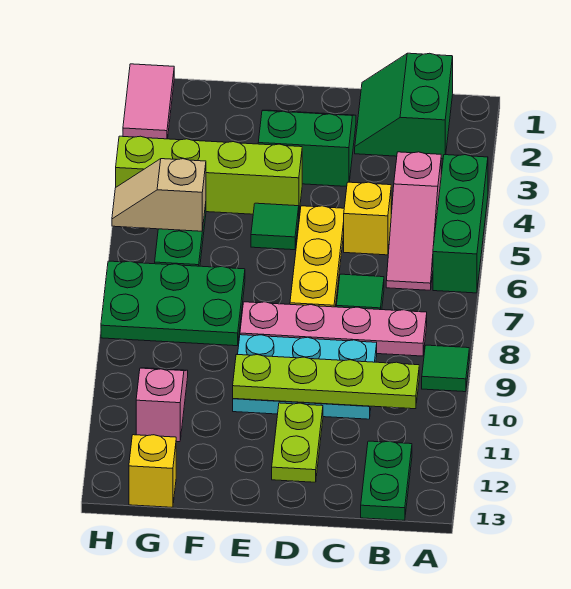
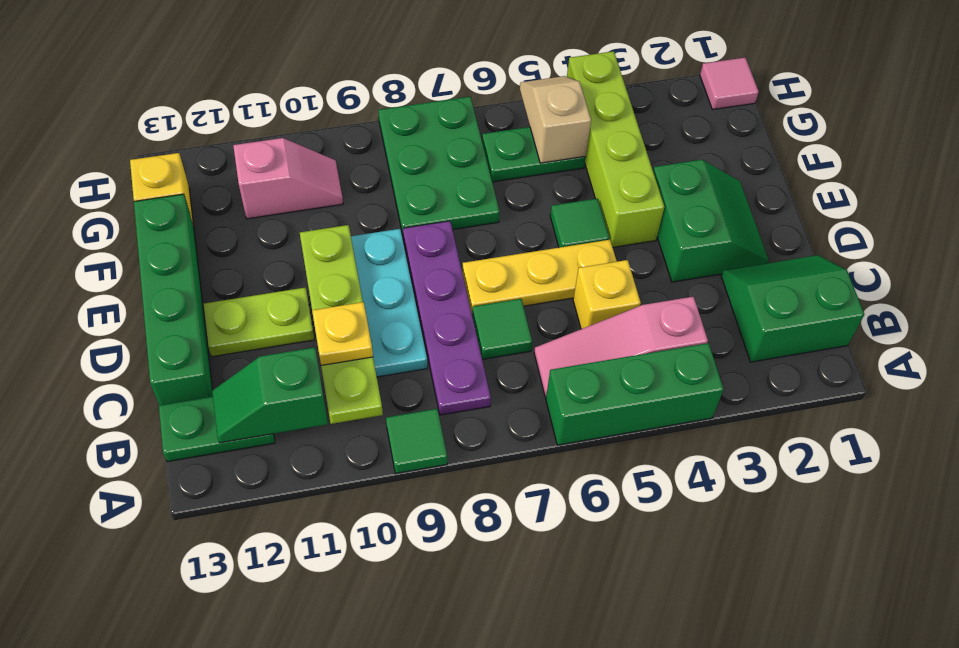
pink plate B8:E8 level 1 -> purple plate B8:E8 level 1
none -> green slope B11:B12 level 2 top 11
none -> yellow plate C10 level 3
none -> green brick C13:F13 level 1
pink tile H1:H2 level 1 -> pink tile H1 level 1

